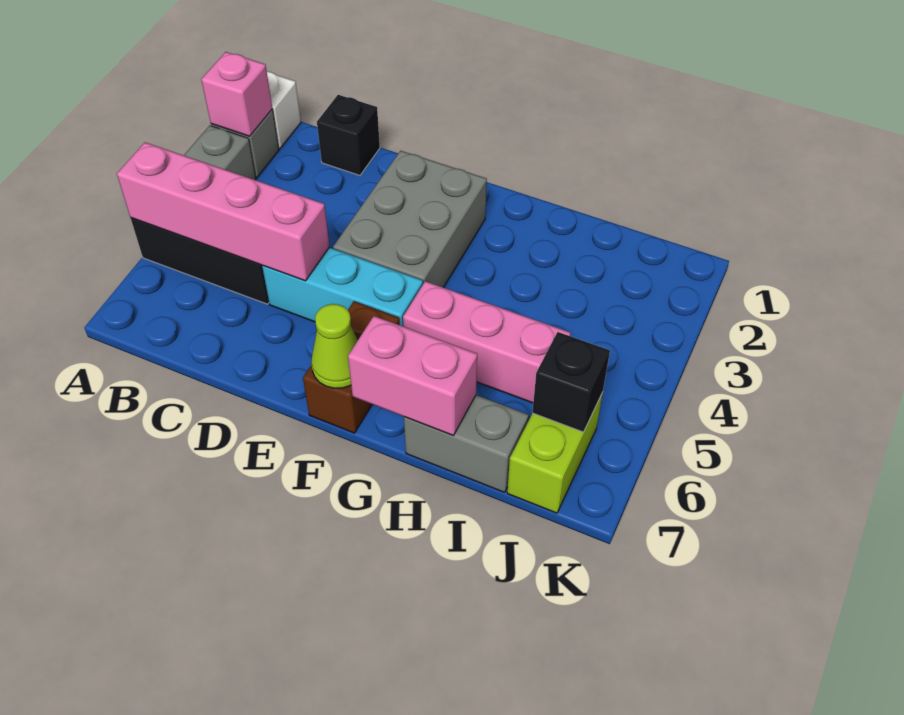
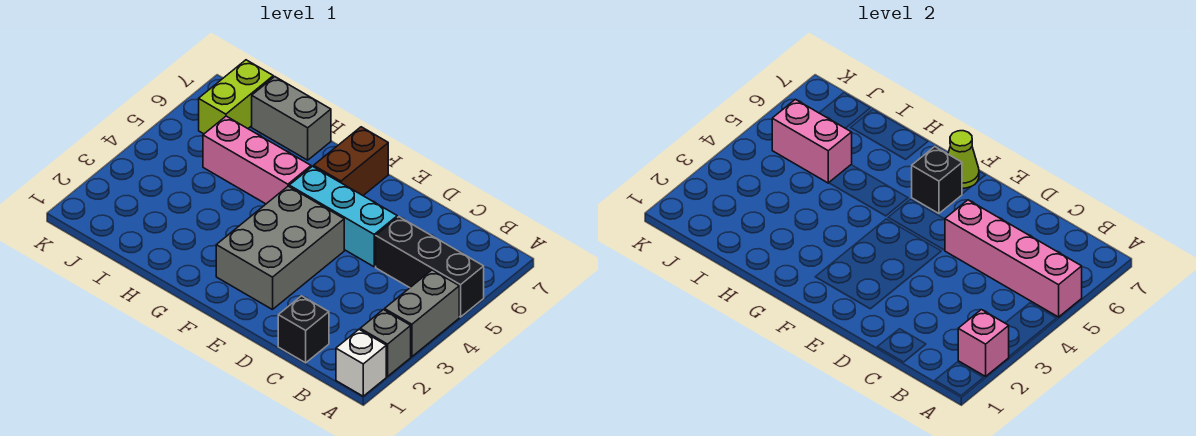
pink brick G7:H7 level 2 -> pink brick I5:J5 level 2
black brick J6 level 2 -> black brick F6 level 2

